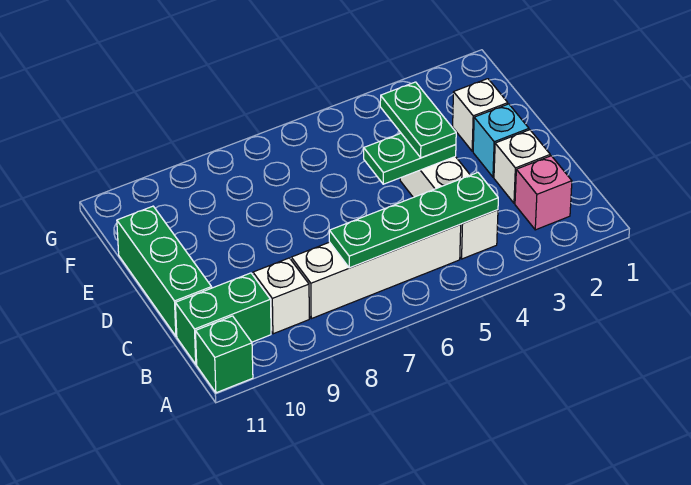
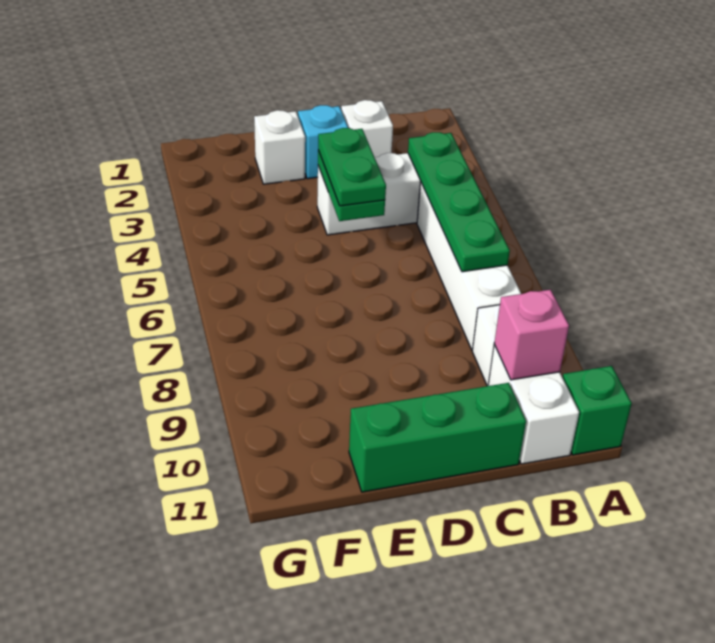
pink brick B2 level 1 -> pink brick B10 level 2
green brick B10:B11 level 1 -> white brick B10:B11 level 1
green plate D4:E4 level 3 -> green plate D4:D5 level 3

